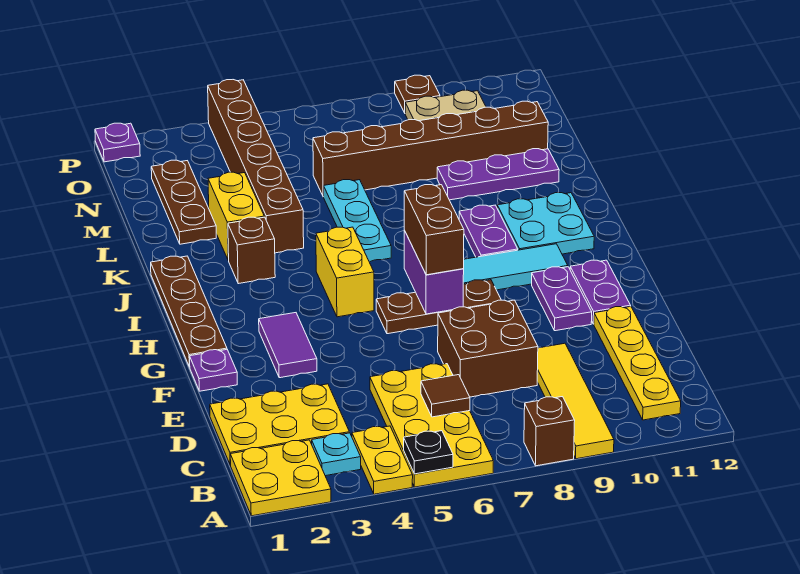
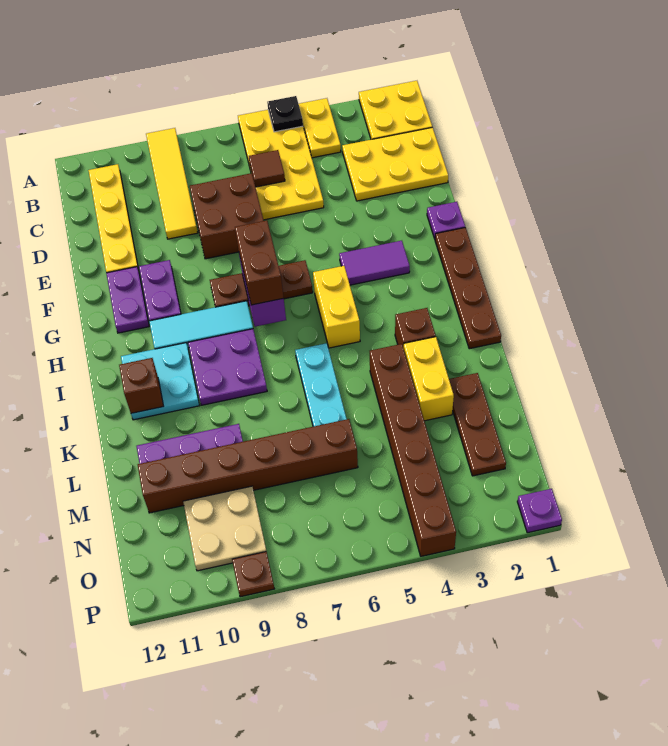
brown brick A8 level 1 -> brown brick J11 level 2
cyan plate B3 level 1 -> none
purple tile F3:G3 level 1 -> purple tile G3:G4 level 1
purple plate I9:J9 level 1 -> purple plate I8:J9 level 1

